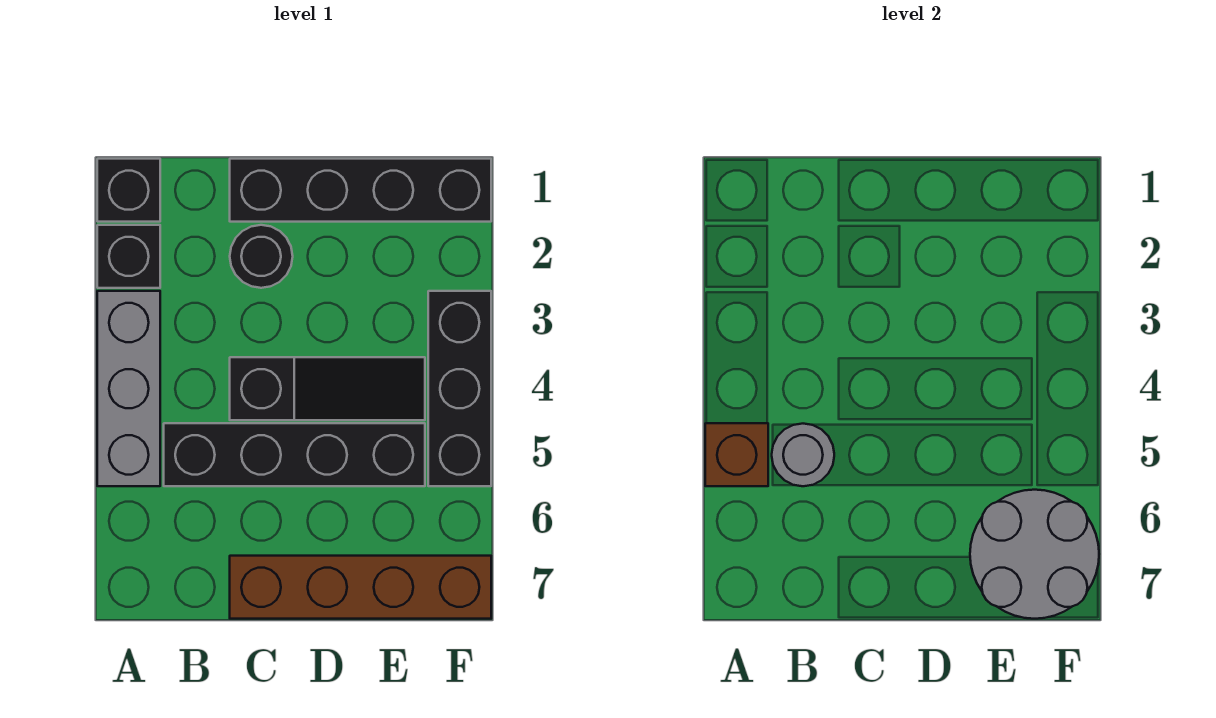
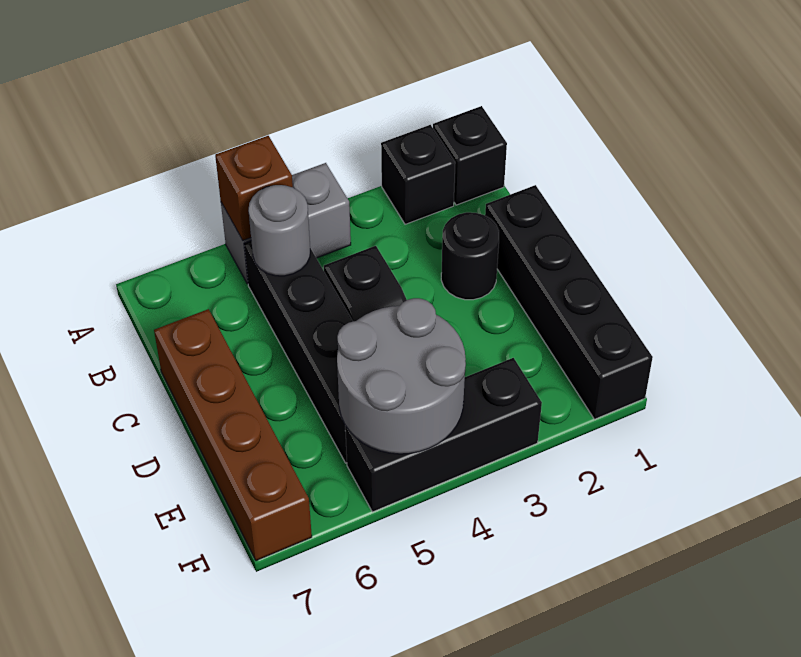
grey brick A3:A5 level 1 -> grey brick A4:A5 level 1
grey round brick E6:F7 level 2 -> grey round brick E4:F5 level 2

